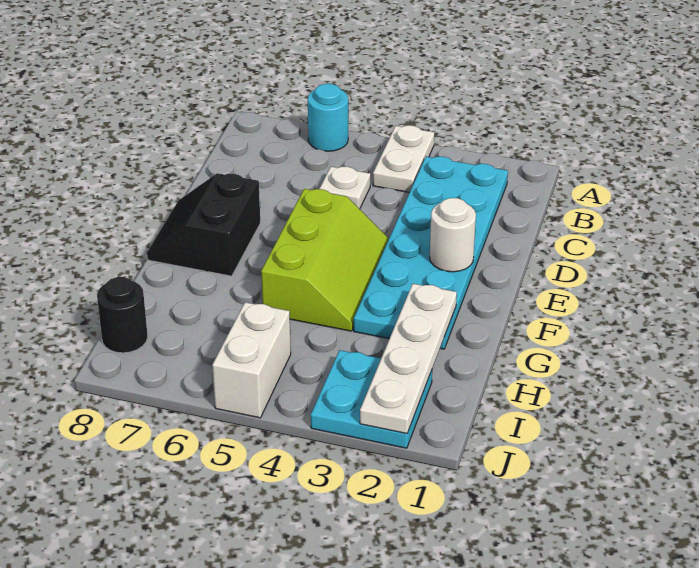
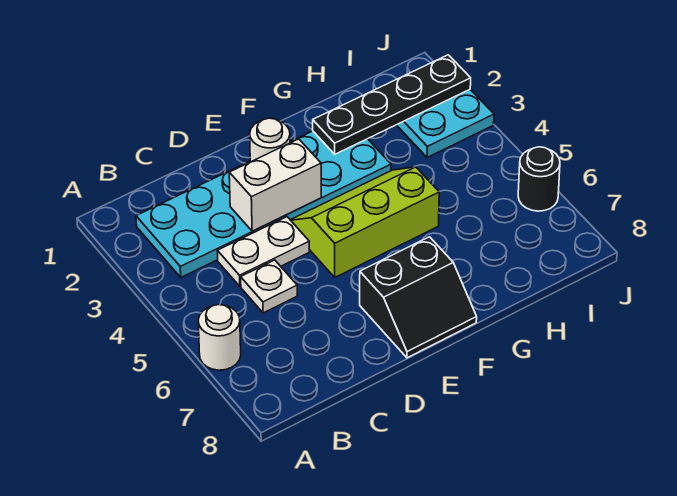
white plate A4:B4 level 1 -> white plate C4:D4 level 1
cyan round brick A6 level 1 -> white round brick A6 level 1
white plate G2:J2 level 2 -> black plate G2:J2 level 2
white brick I5:J5 level 1 -> white brick D3:E3 level 2
black round brick I8 level 1 -> black round brick J6 level 1

